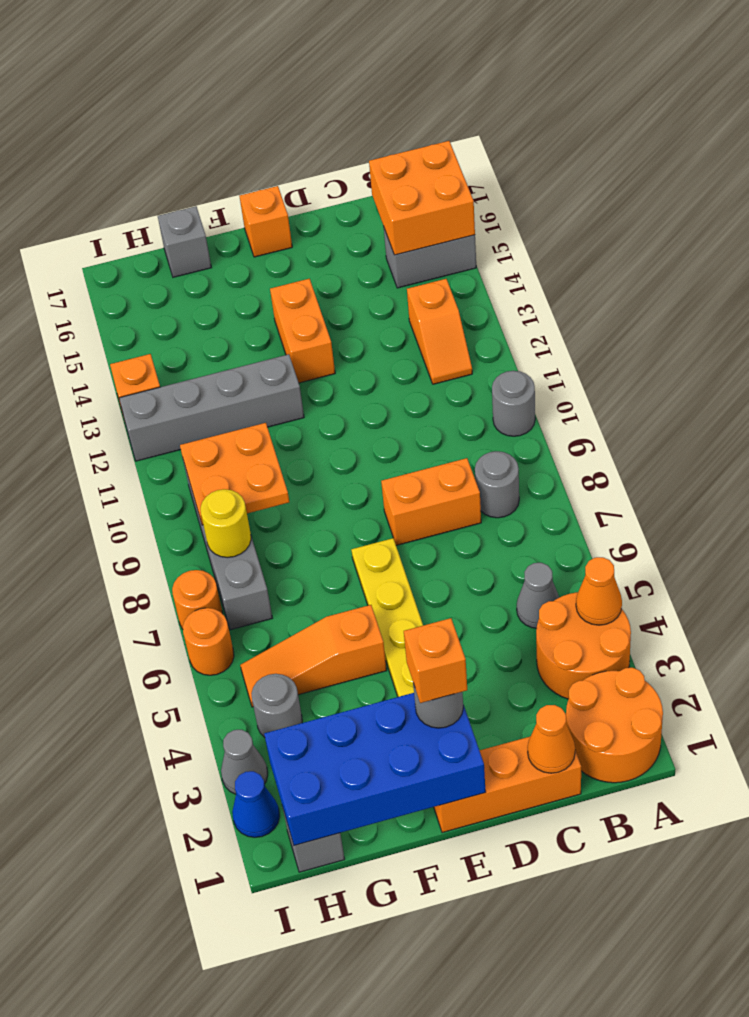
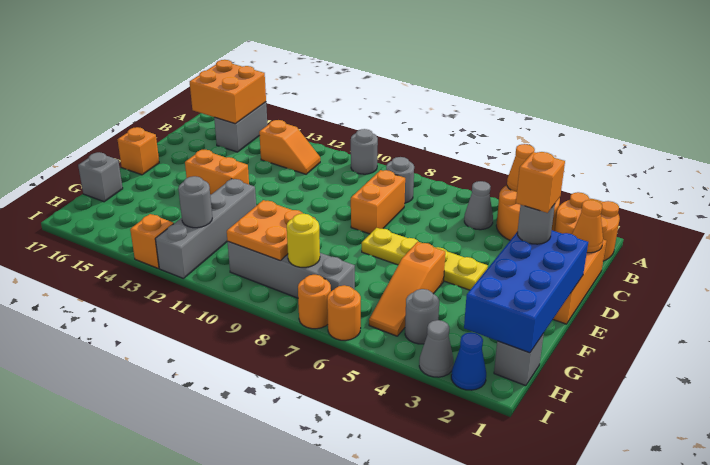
none -> grey round brick H12 level 2

